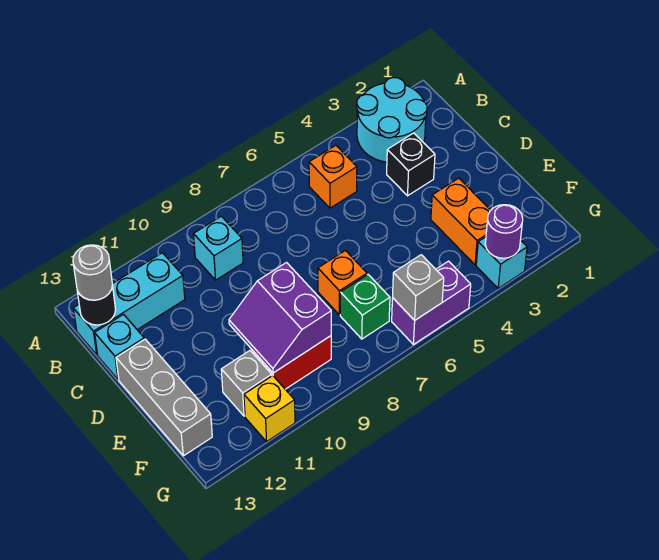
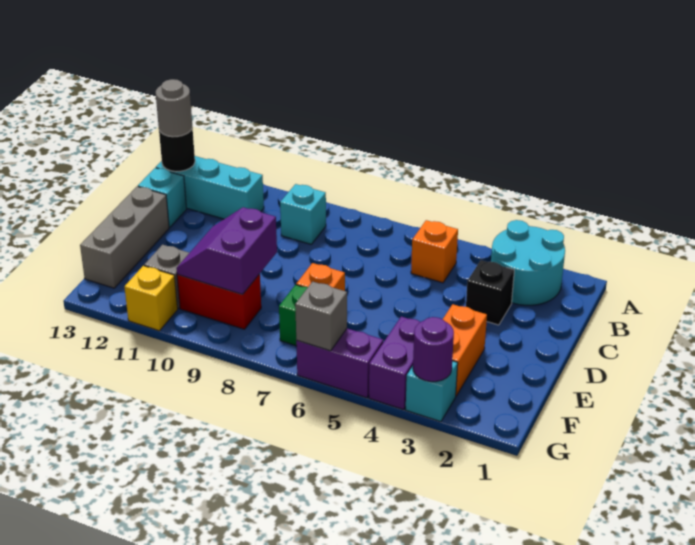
none -> purple brick F4:G4 level 1

